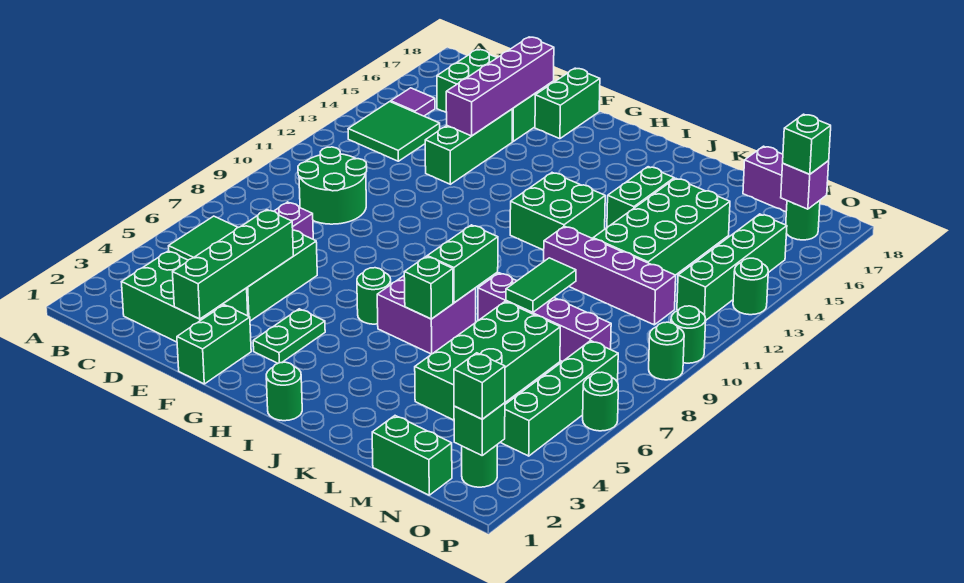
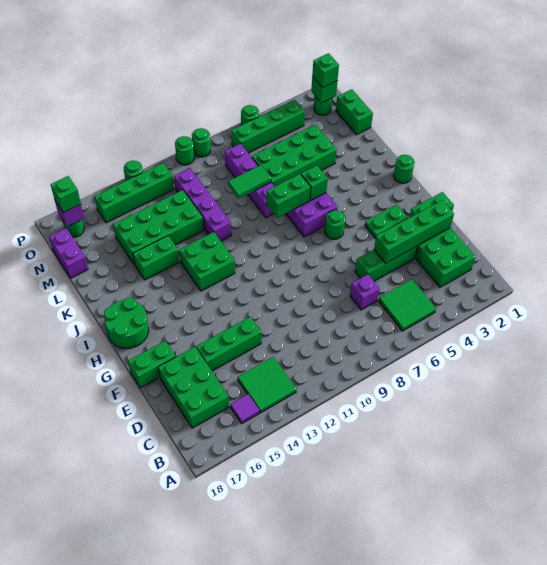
green round brick C9:D10 level 1 -> green round brick H17:I18 level 1
purple brick E14:E17 level 2 -> none

